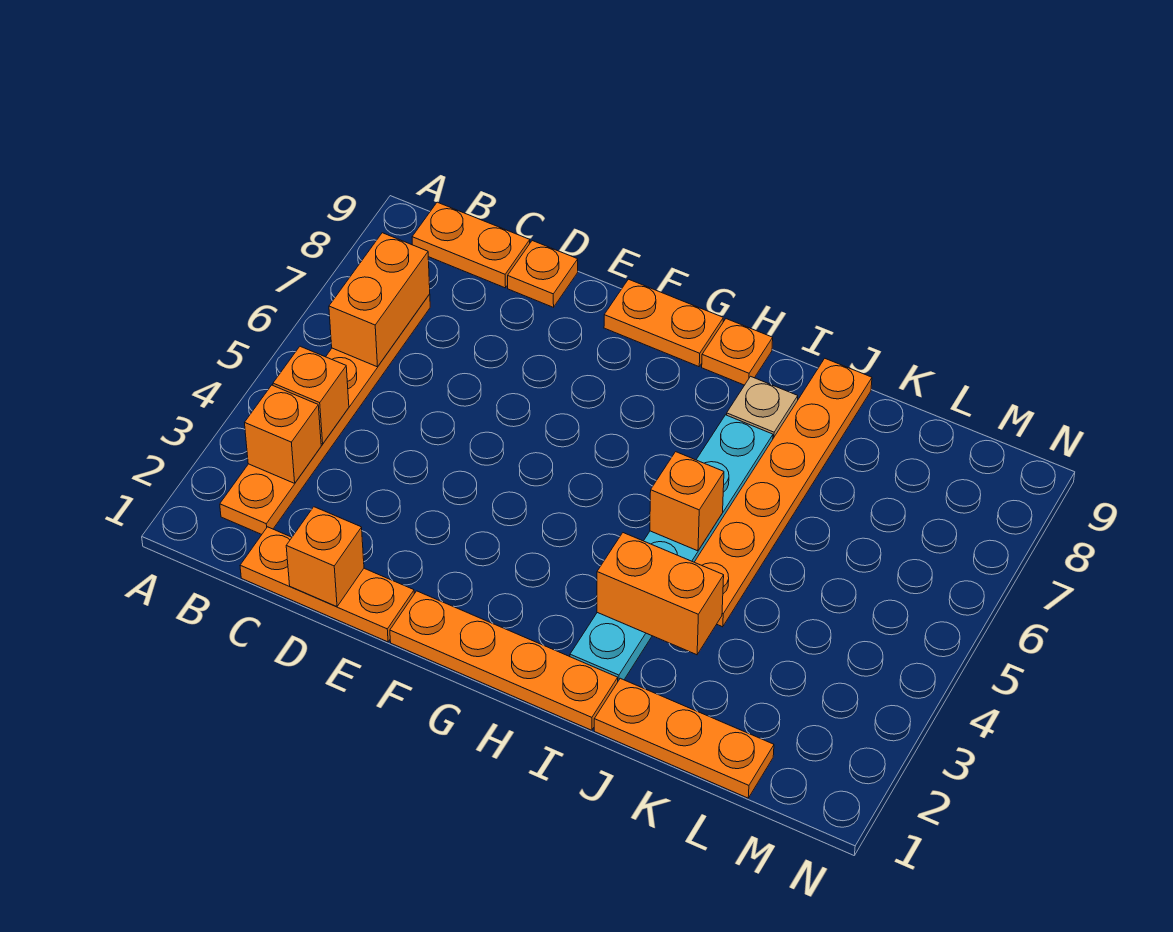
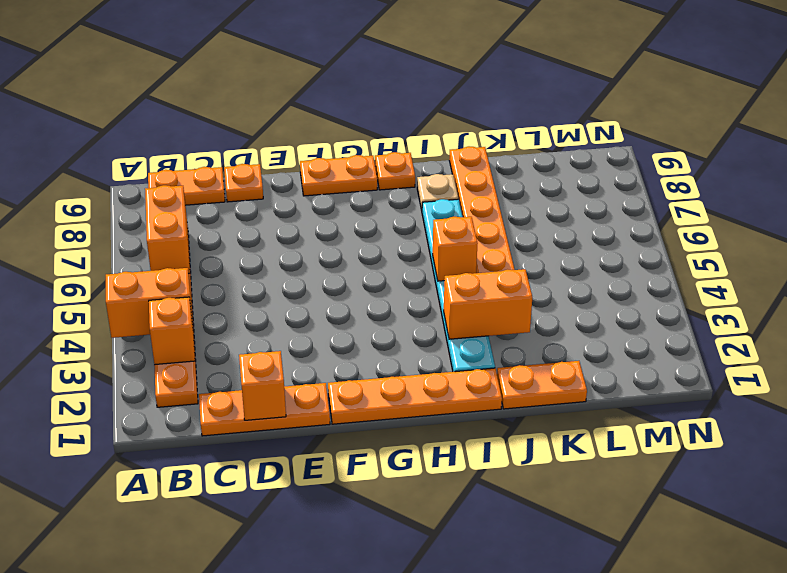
orange brick B4 level 2 -> orange brick A4:B4 level 2
orange plate J1:L1 level 1 -> orange plate J1:K1 level 1

